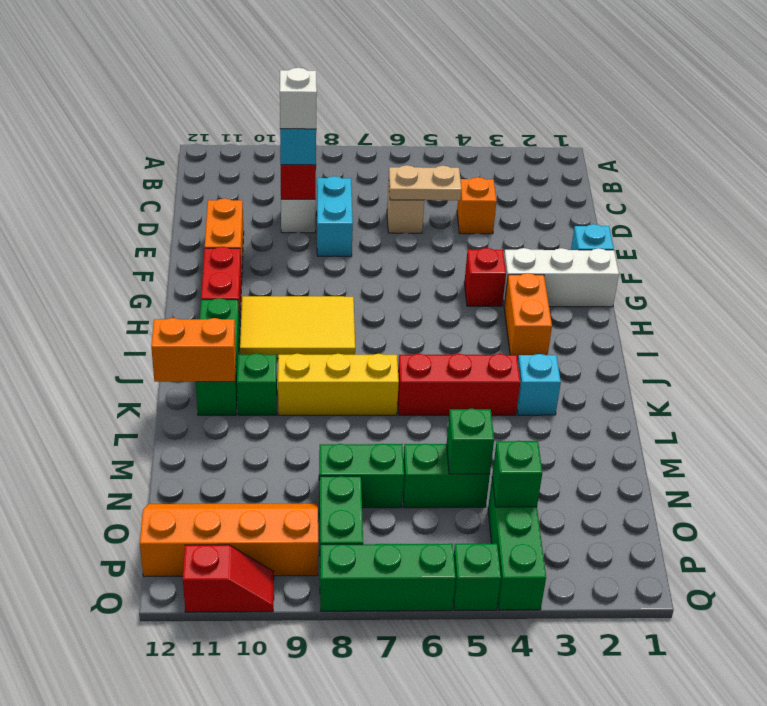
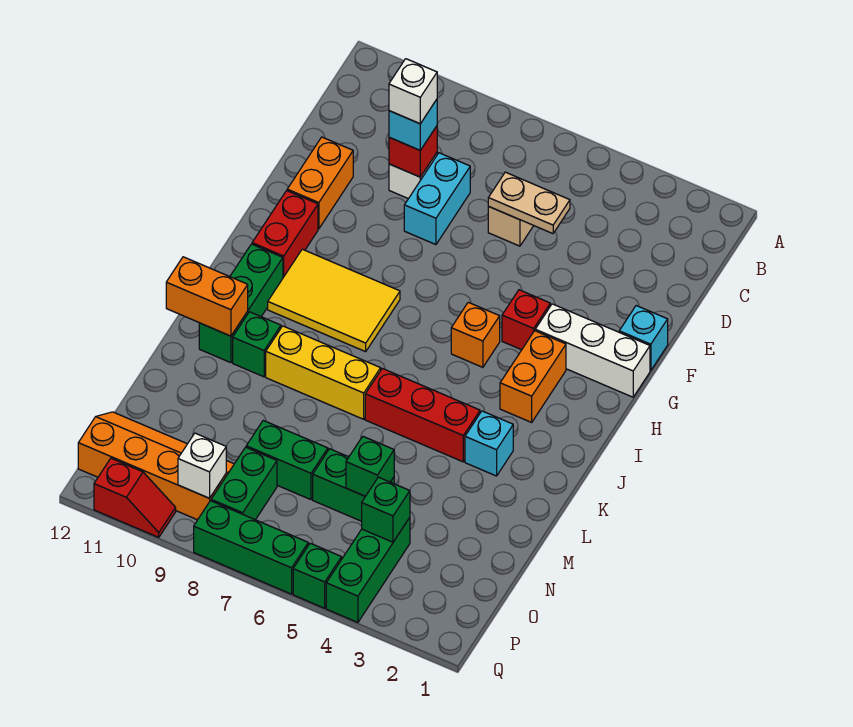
orange brick D4 level 1 -> orange brick H5 level 1
none -> white brick P9 level 2

